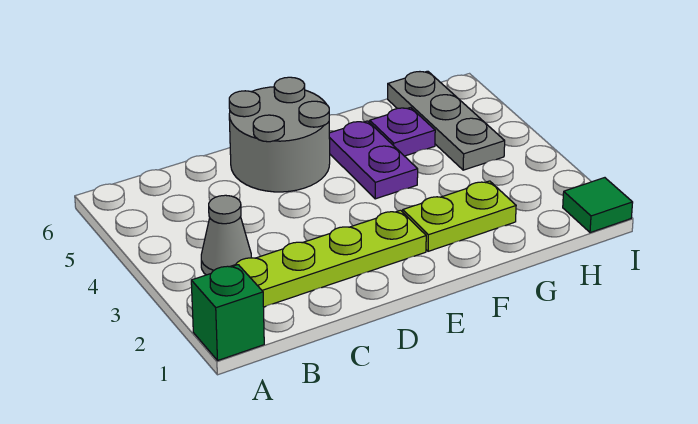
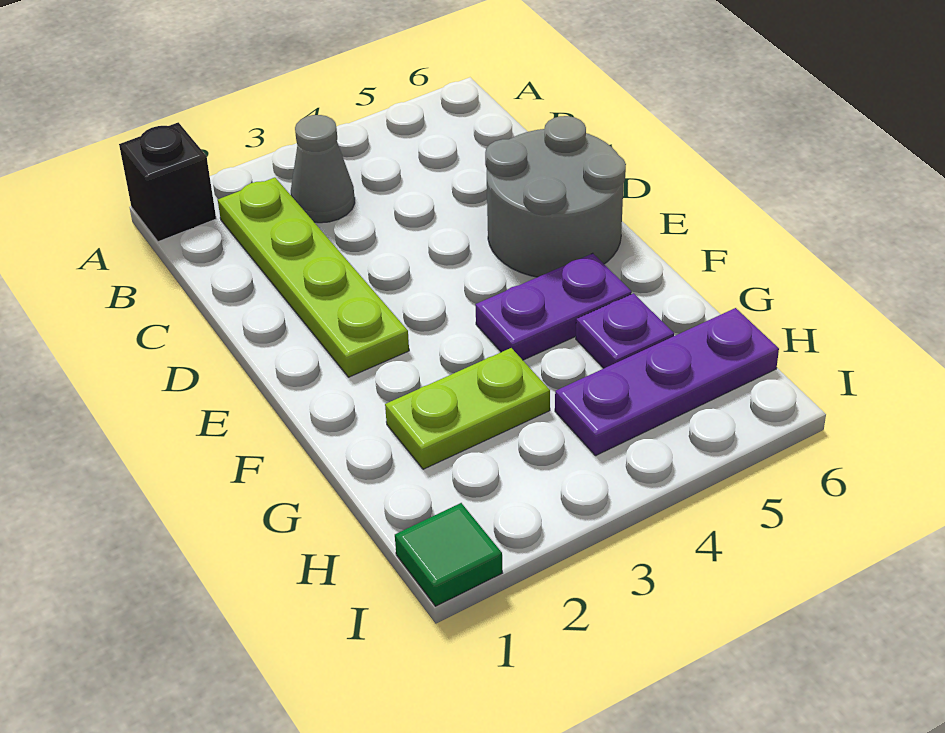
green brick A1 level 1 -> black brick A1 level 1
lime plate F2:G2 level 1 -> lime plate G2:G3 level 1
grey plate H4:H6 level 1 -> purple plate H4:H6 level 1

